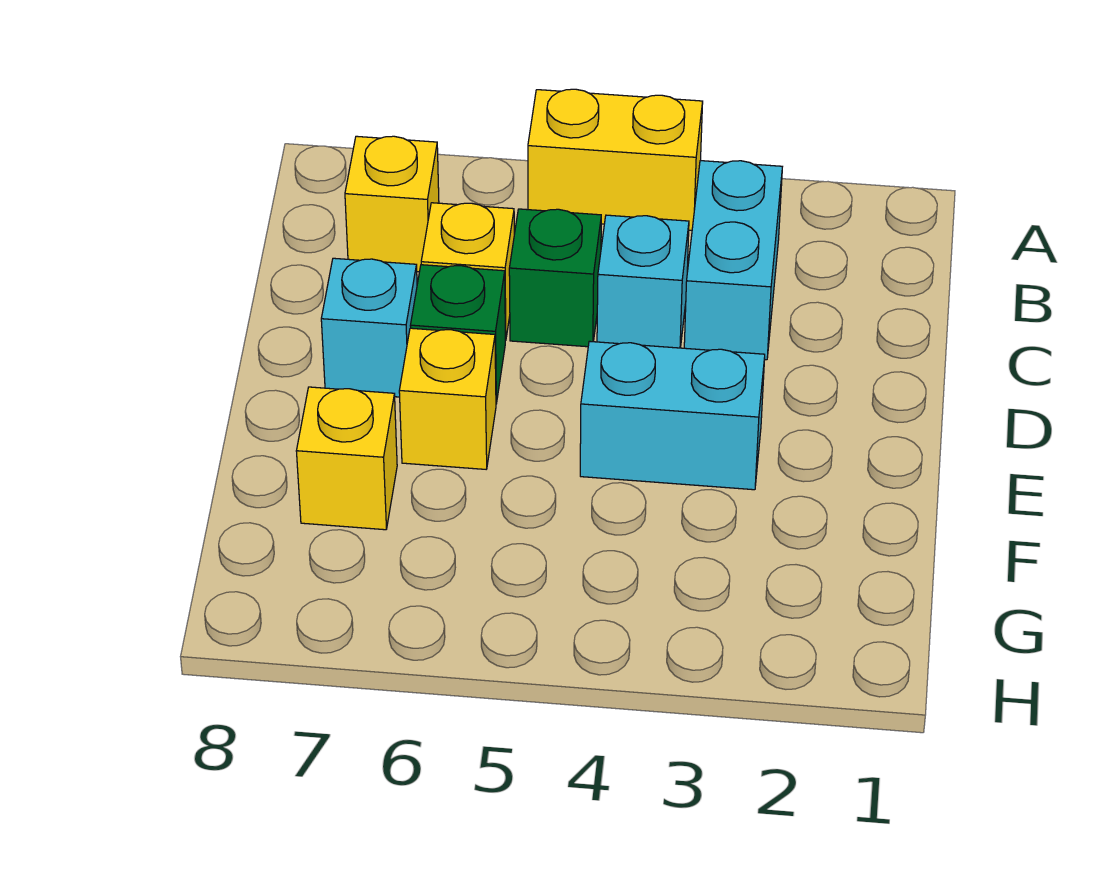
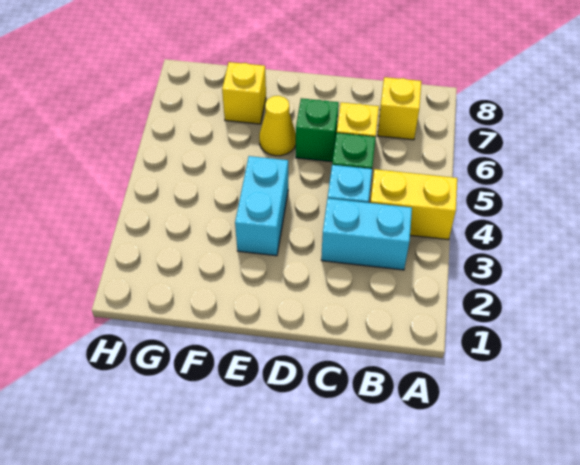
yellow brick A4:A5 level 1 -> yellow brick A4:B4 level 1
cyan brick D7 level 1 -> none
yellow brick E6 level 1 -> yellow cone E6 level 1

